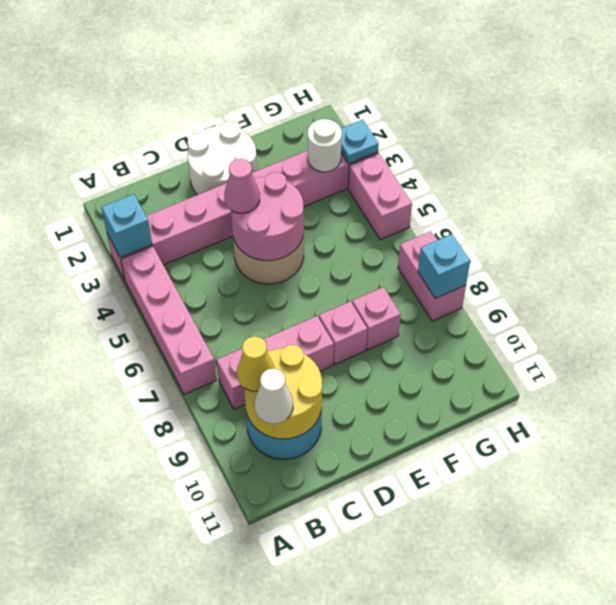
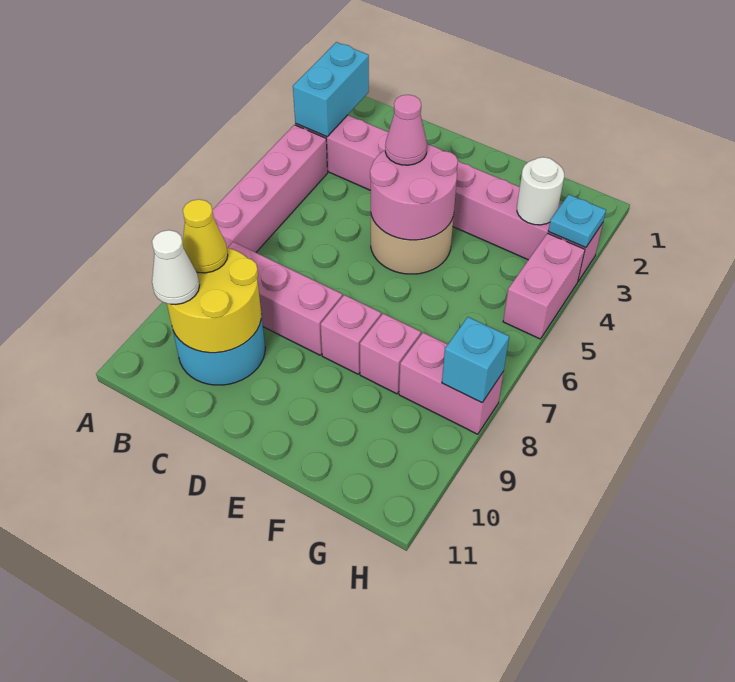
cyan brick A3 level 2 -> cyan brick A2:A3 level 2
white round brick D1:E2 level 1 -> none
pink brick H7:H8 level 1 -> pink brick G8:H8 level 1

